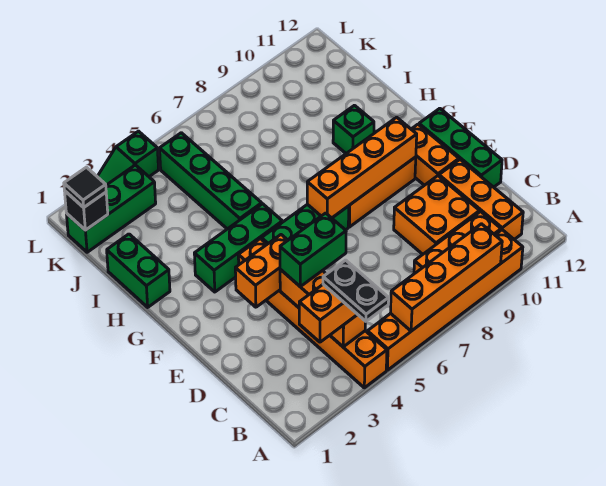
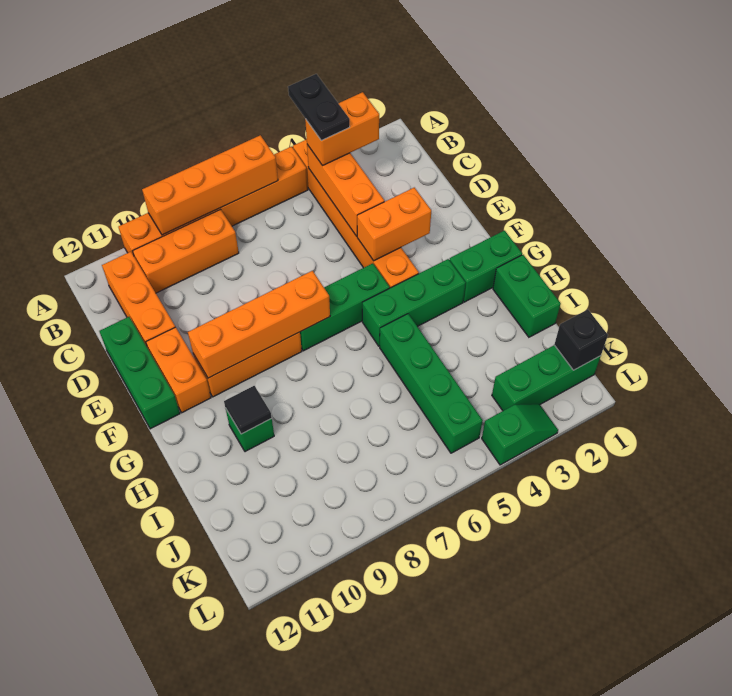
orange brick C9:D10 level 1 -> none
green brick D4:D5 level 3 -> green brick G1:G2 level 1
black tile K1 level 3 -> black tile H10 level 2

